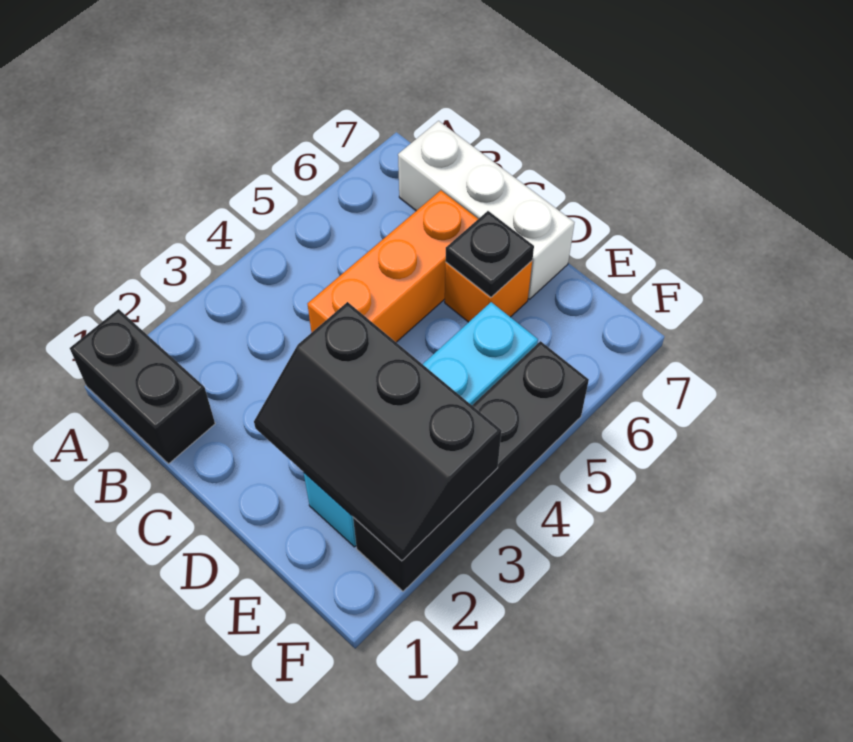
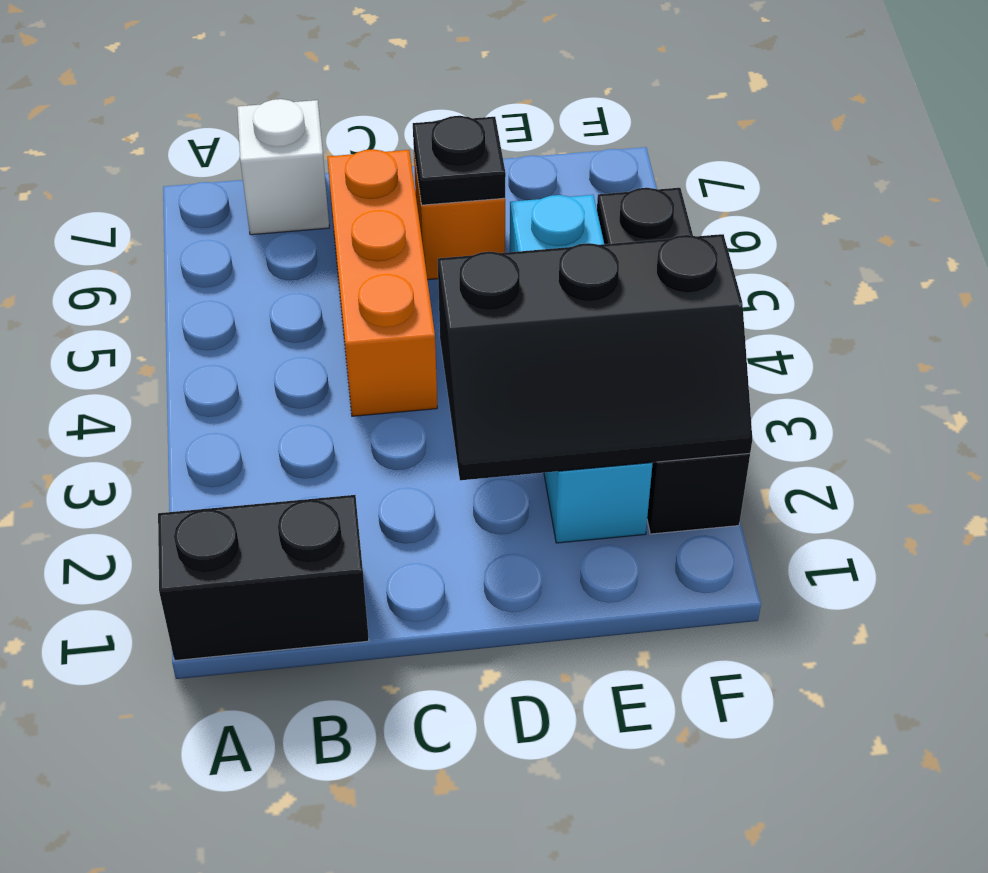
white brick B7:D7 level 1 -> white brick B7 level 1

